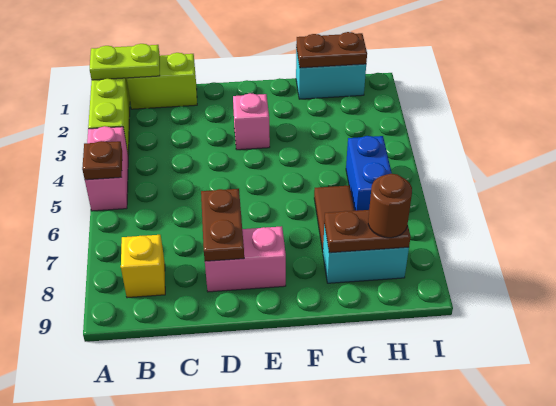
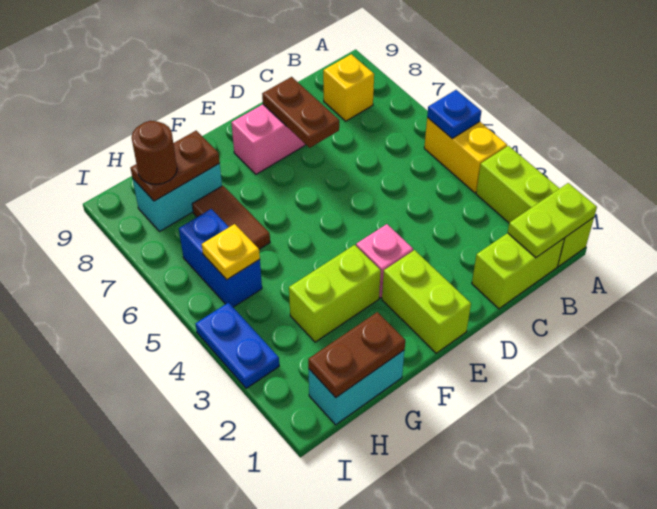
pink brick A4:A5 level 1 -> yellow brick A4:A5 level 1
brown plate A5 level 2 -> blue plate A5 level 2
none -> lime brick E1:E2 level 1
none -> lime brick F3:G3 level 1
none -> yellow plate H5 level 2
none -> blue plate I3:I4 level 1

